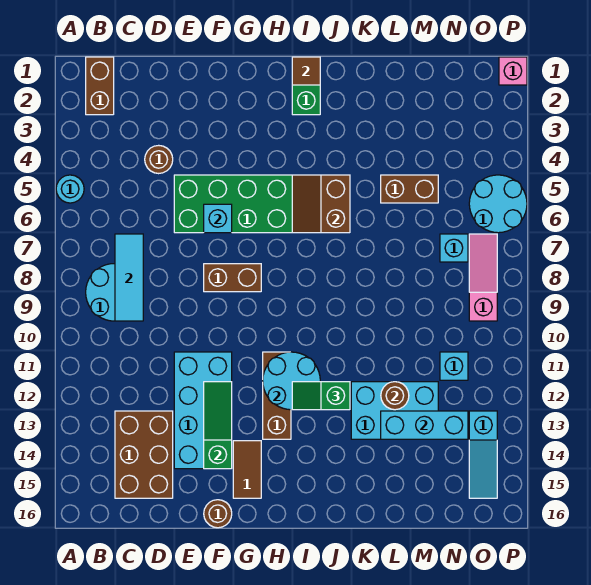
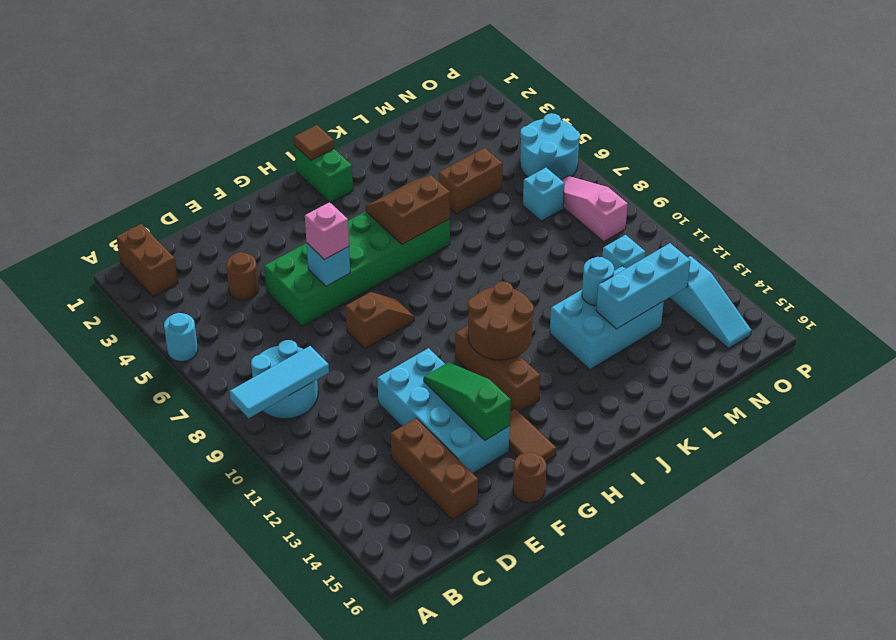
cyan tile C7:C9 level 2 -> cyan tile A9:C9 level 2
brown brick C13:D15 level 1 -> brown brick D13:D15 level 1
brown brick F8:G8 level 1 -> brown slope F8:G8 level 1 top F
cyan round brick H11:I12 level 2 -> brown round brick H11:I12 level 2
brown slope I5:J6 level 2 top J -> brown slope I5:J6 level 2 top 6
green slope I12:J12 level 3 top J -> none
brown round brick L12 level 2 -> cyan round brick L12 level 2
pink brick P1 level 1 -> pink brick F6 level 3

